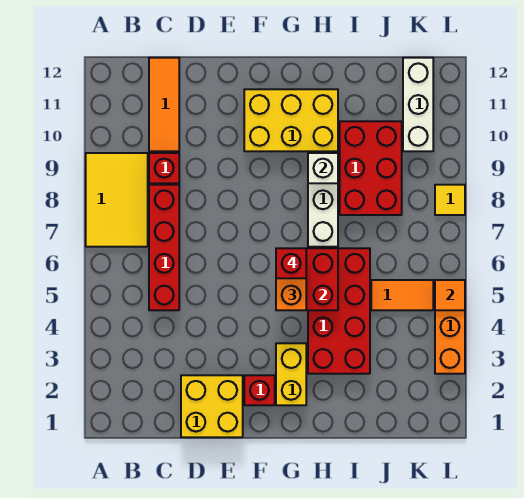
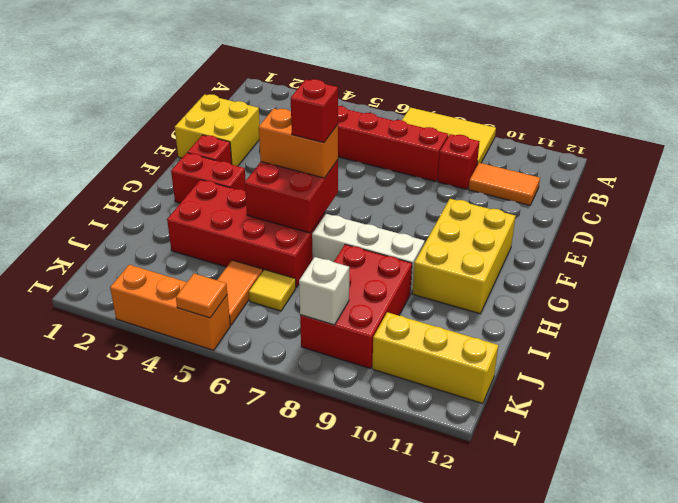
orange tile C10:C12 level 1 -> orange tile C10:C11 level 1
yellow brick G2:G3 level 1 -> red brick G2:G3 level 1
white brick H9 level 2 -> white brick K8 level 2
red brick I8:J10 level 1 -> red brick I8:K9 level 1
white brick K10:K12 level 1 -> yellow brick K10:K12 level 1
yellow tile L8 level 1 -> yellow tile J6 level 1

